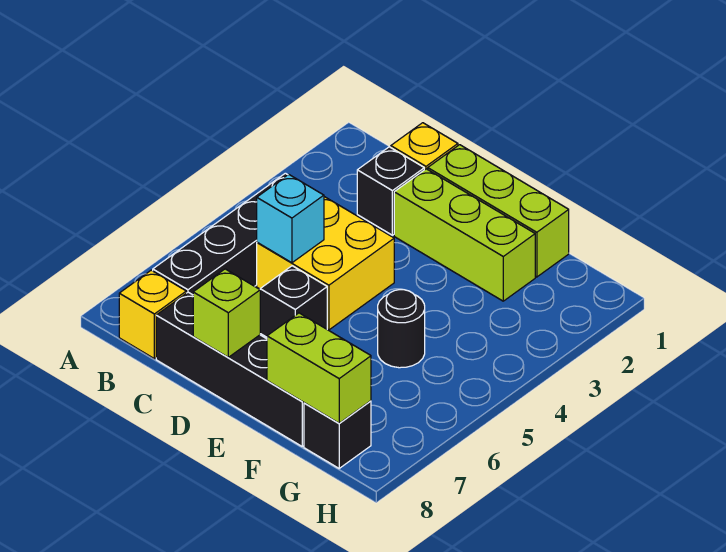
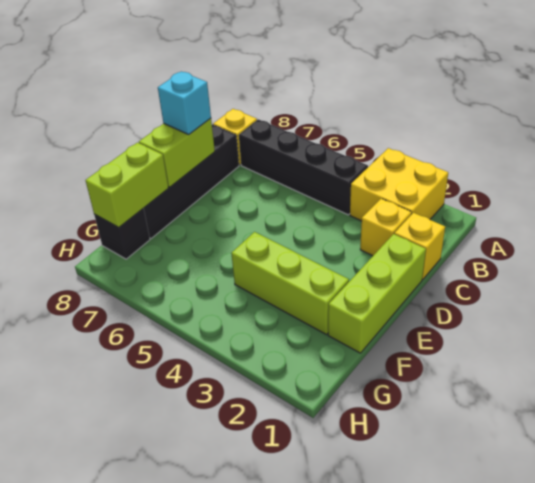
black brick C2 level 1 -> yellow brick C2 level 1
yellow brick C4:D5 level 1 -> yellow brick A2:B3 level 1
cyan brick C5 level 2 -> cyan brick D8 level 3
lime brick D2:F2 level 1 -> lime brick F2:F4 level 1
black brick D6 level 1 -> none
lime brick D8 level 2 -> lime brick D8:E8 level 2
black round brick F5 level 1 -> none

